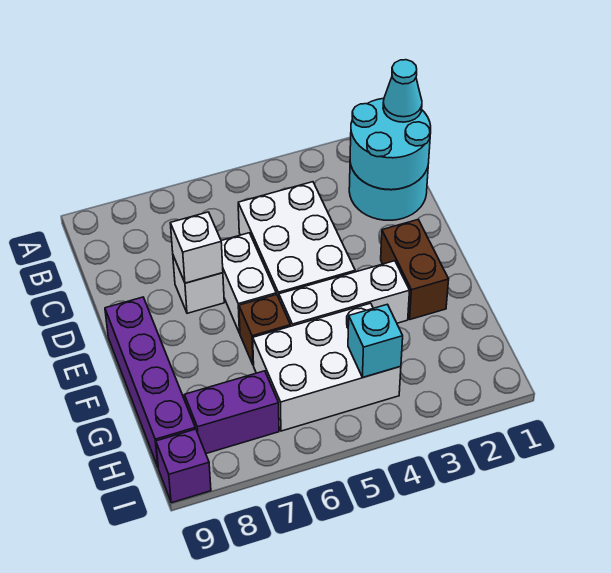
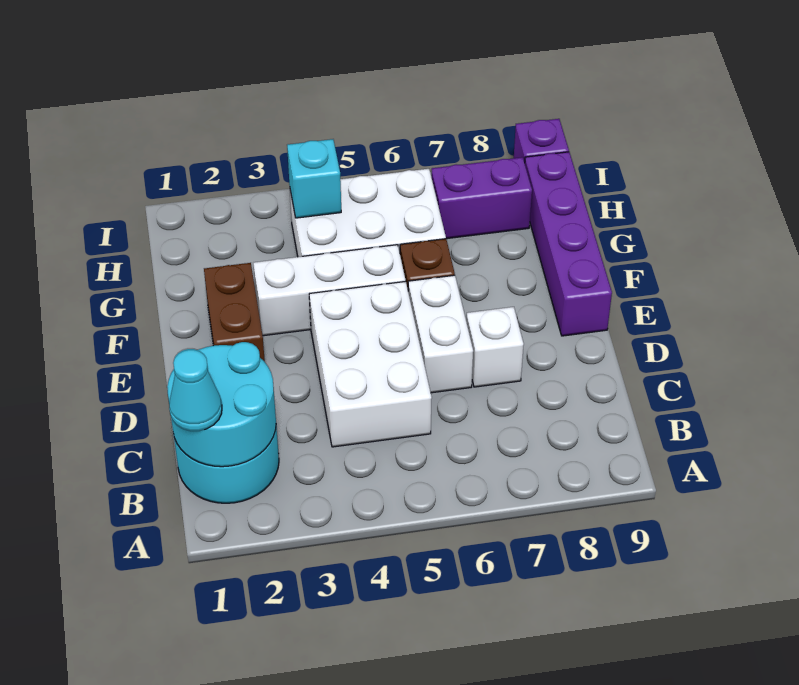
white brick D7 level 2 -> none

